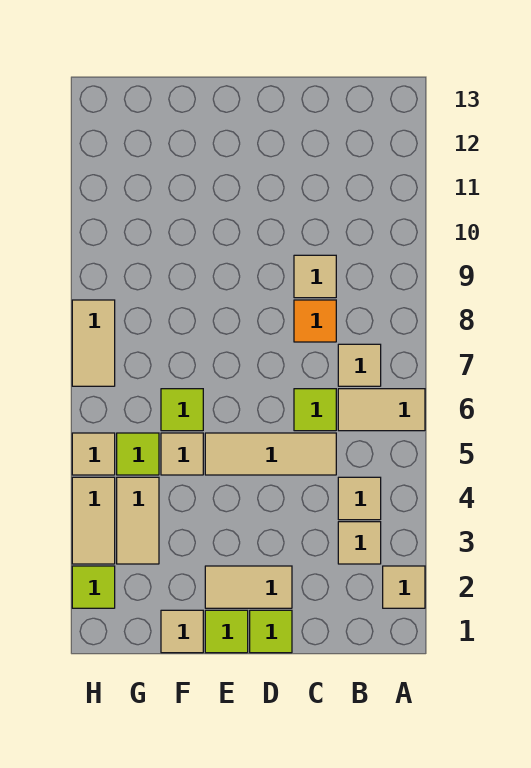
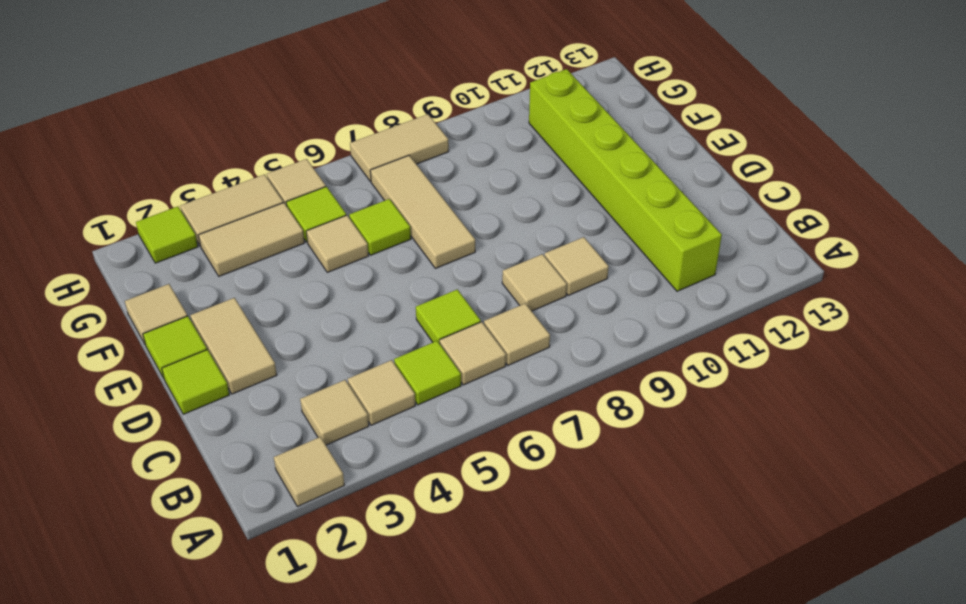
tan tile A6:B6 level 1 -> tan tile B6 level 1
none -> lime tile B5 level 1
none -> lime brick B11:G11 level 1
tan tile C5:E5 level 1 -> tan tile E7:G7 level 1
orange tile C8 level 1 -> tan tile C8 level 1

